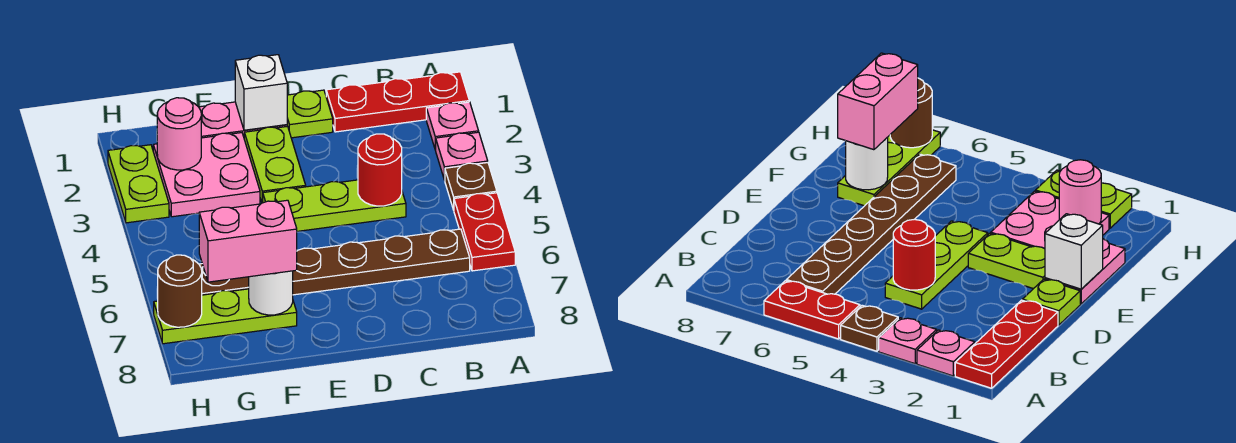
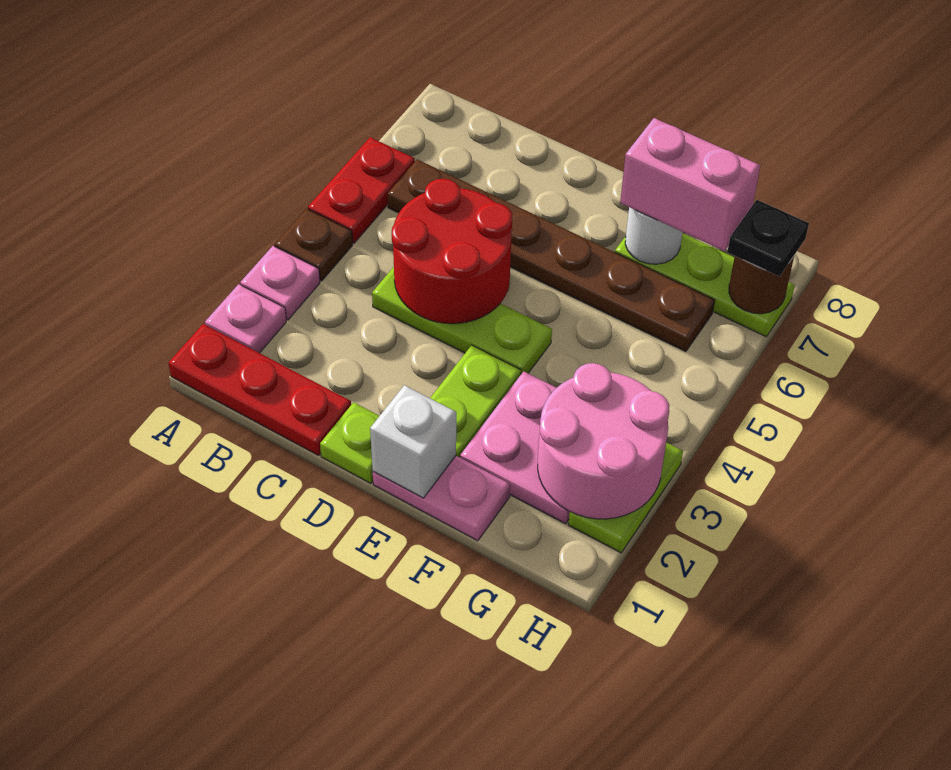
red round brick C4 level 2 -> red round brick C4:D5 level 2
pink round brick G2 level 2 -> pink round brick G2:H3 level 2
none -> black plate H7 level 3

